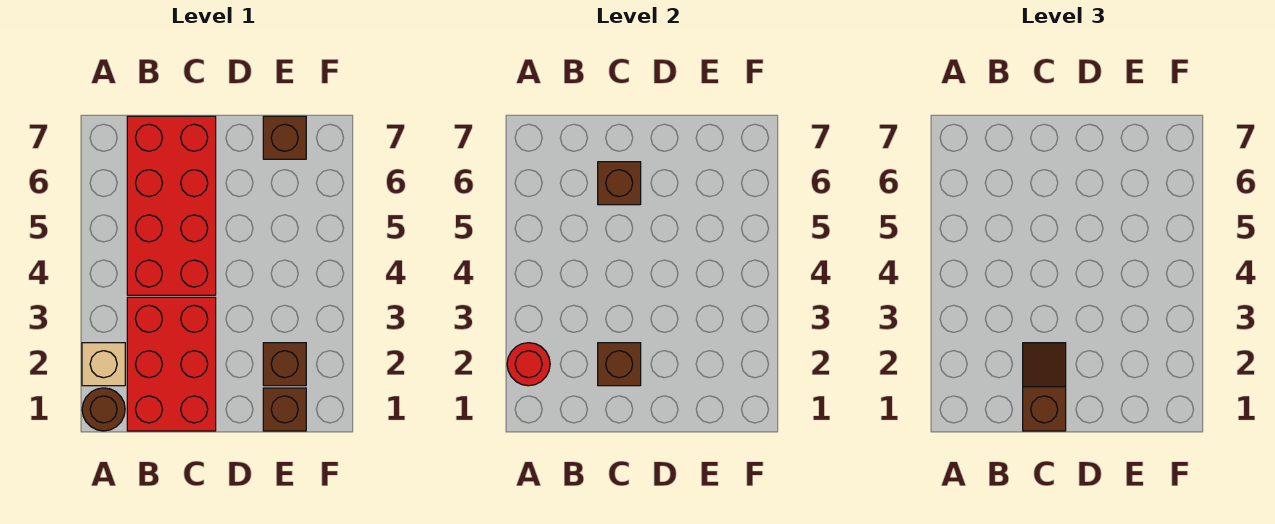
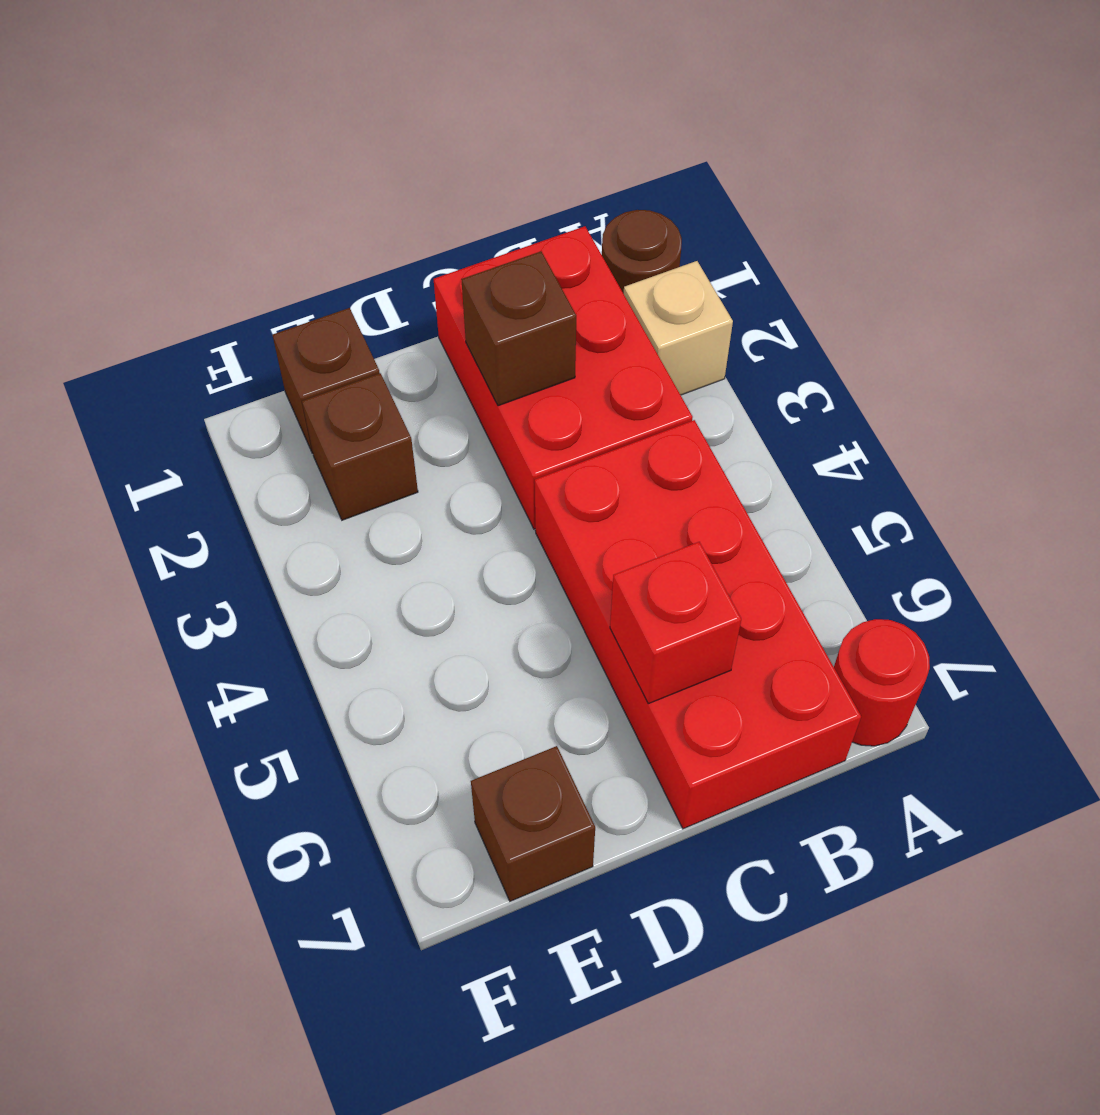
red round brick A2 level 2 -> red round brick A7 level 1
brown slope C1:C2 level 3 top 1 -> none
brown brick C6 level 2 -> red brick C6 level 2

